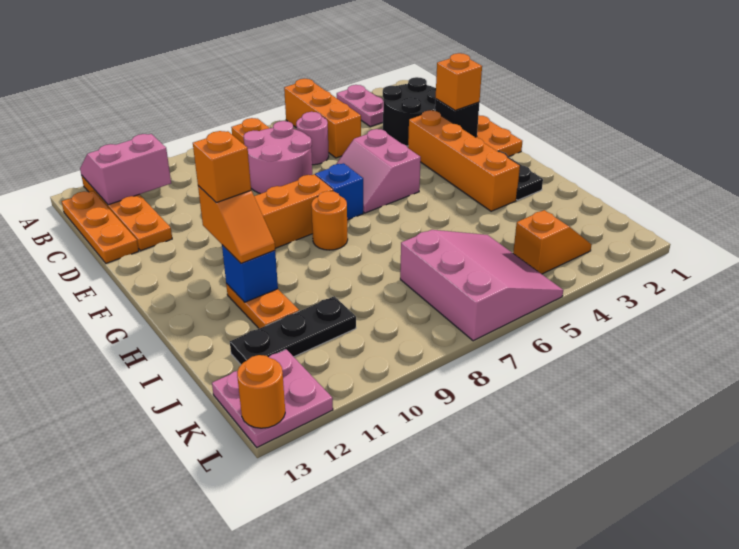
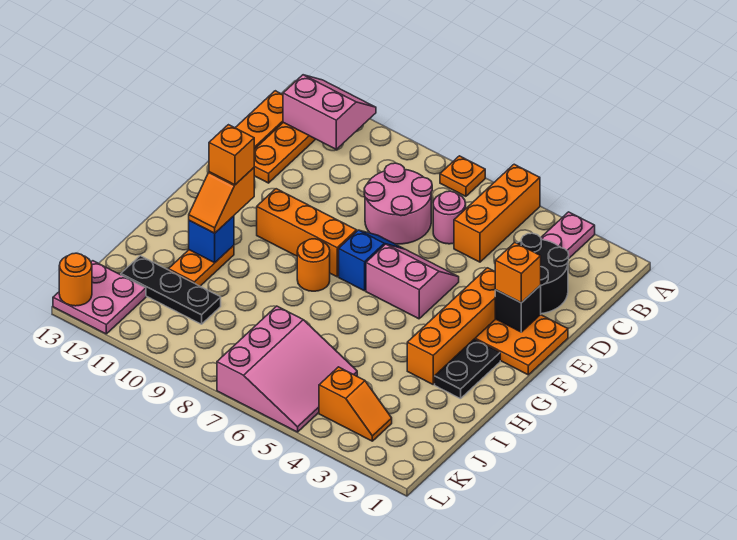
pink slope E5:F6 level 1 top 5 -> pink slope E5:F6 level 1 top F

